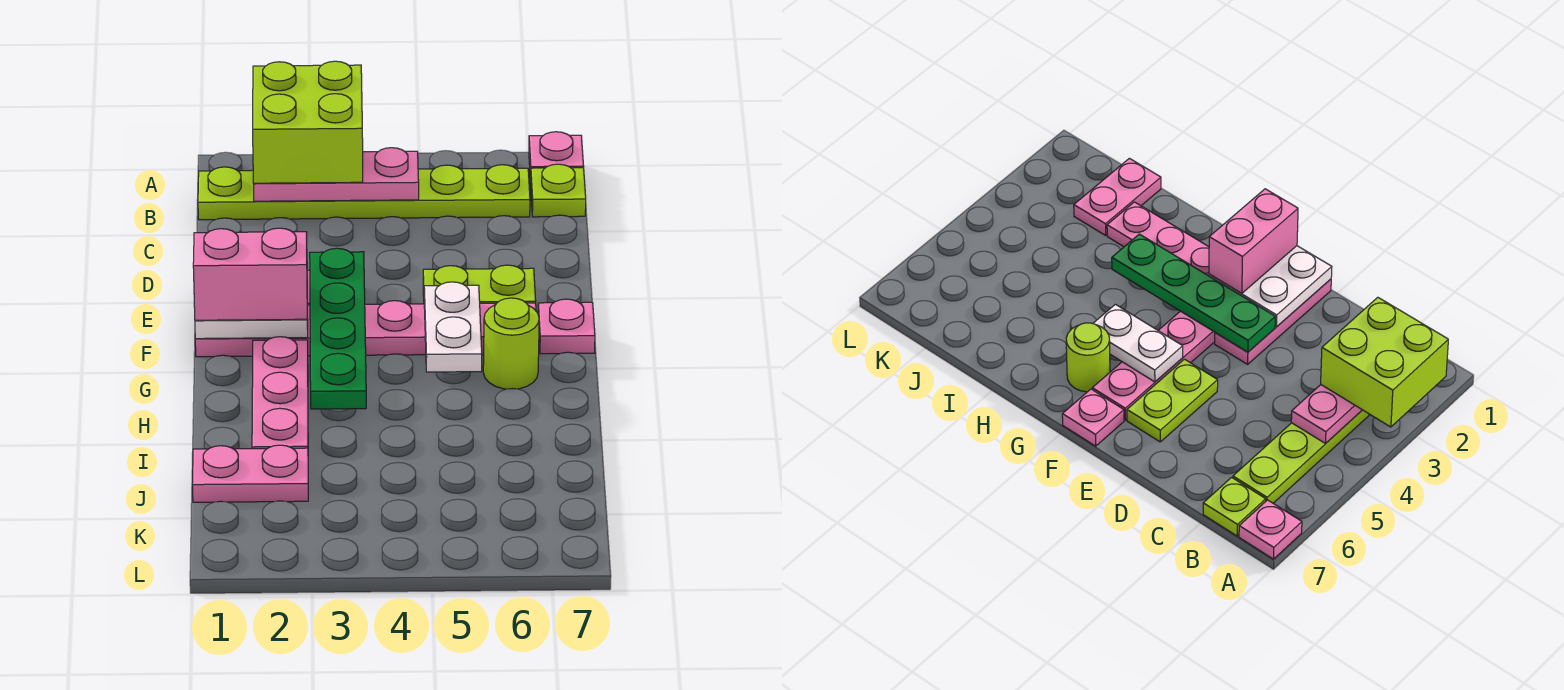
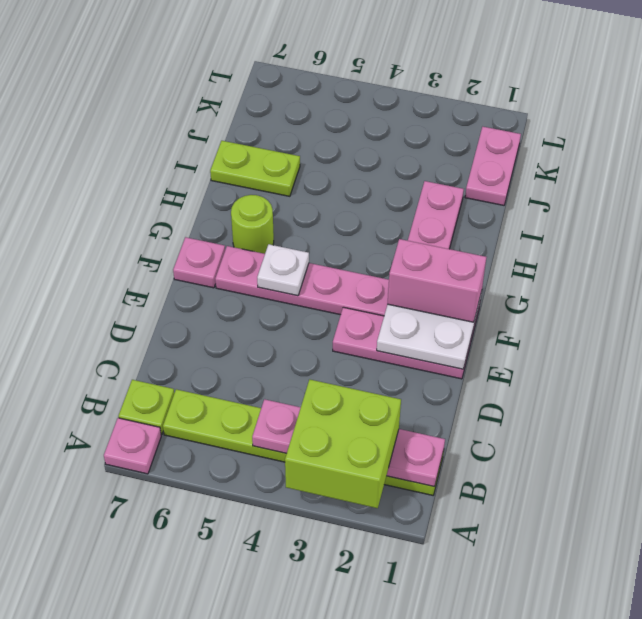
pink plate B2:B4 level 2 -> pink plate B1:B4 level 2
green plate E3:H3 level 2 -> none
lime plate E5:E6 level 1 -> lime plate I6:I7 level 1
white plate F5:G5 level 2 -> white plate F5 level 2
pink plate J1:J2 level 1 -> pink plate J1:K1 level 1

